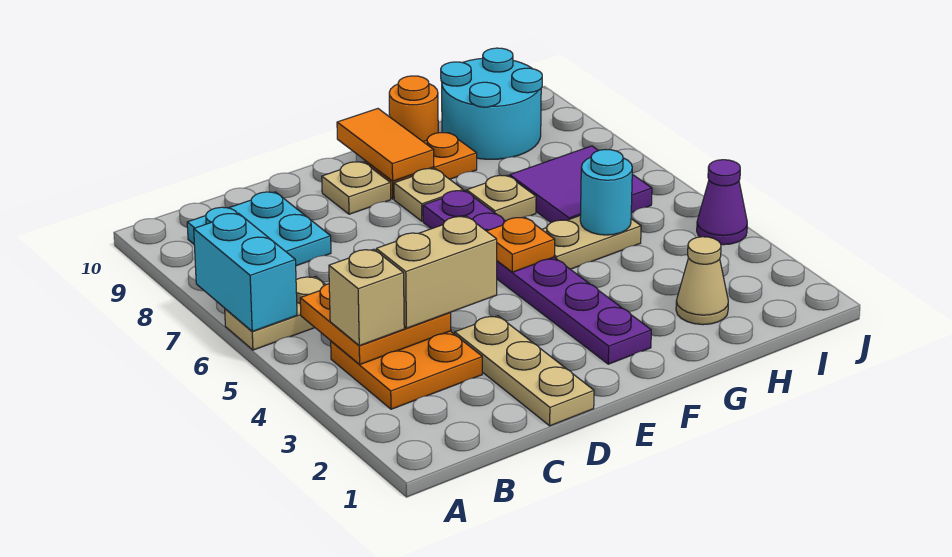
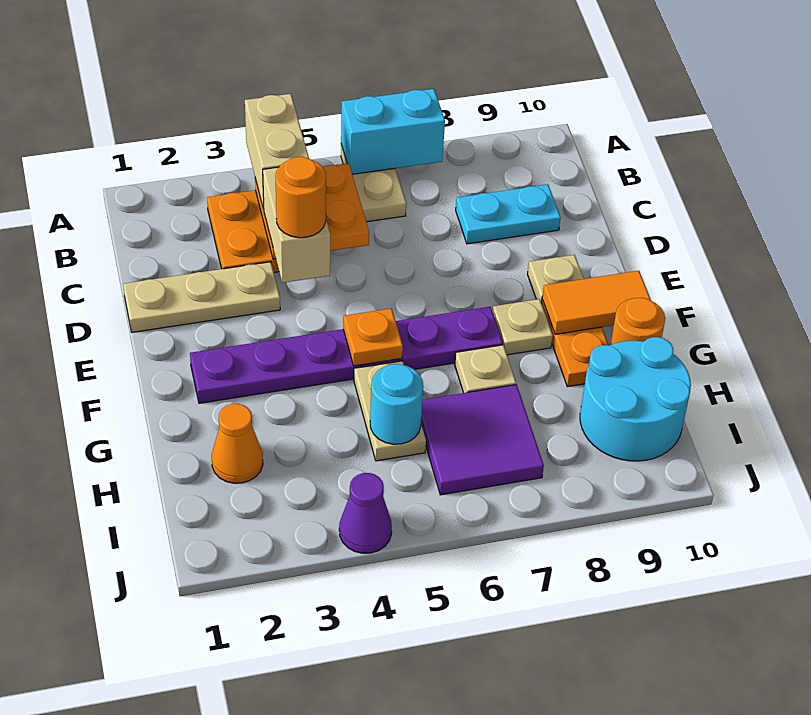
tan brick B4 level 3 -> tan brick A4:B4 level 3
cyan plate B8:C9 level 1 -> cyan plate C8:C9 level 1
none -> orange round brick D4 level 4
tan cone H2 level 1 -> orange cone H2 level 1

